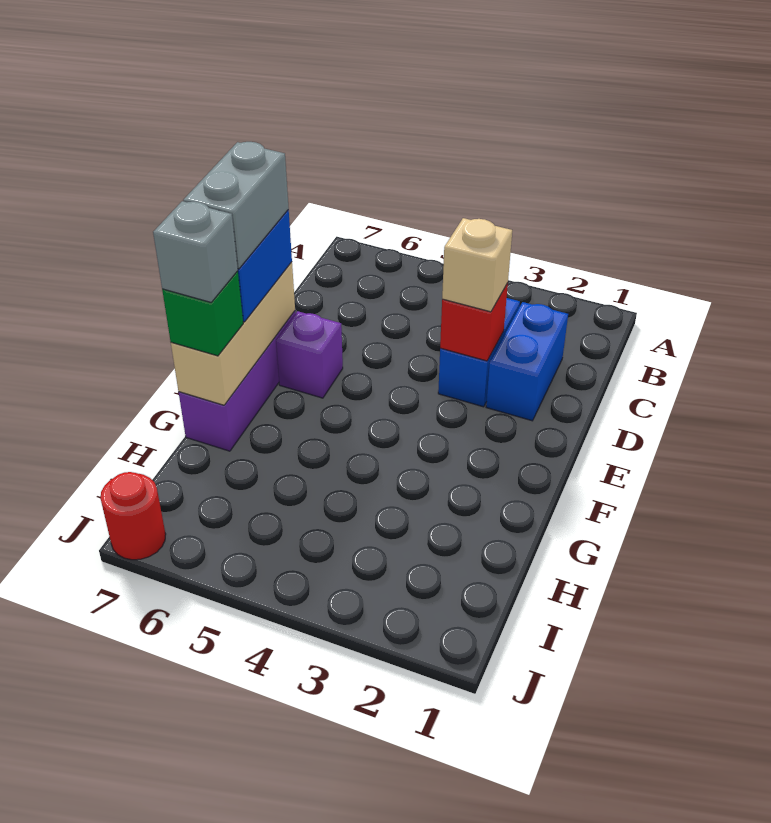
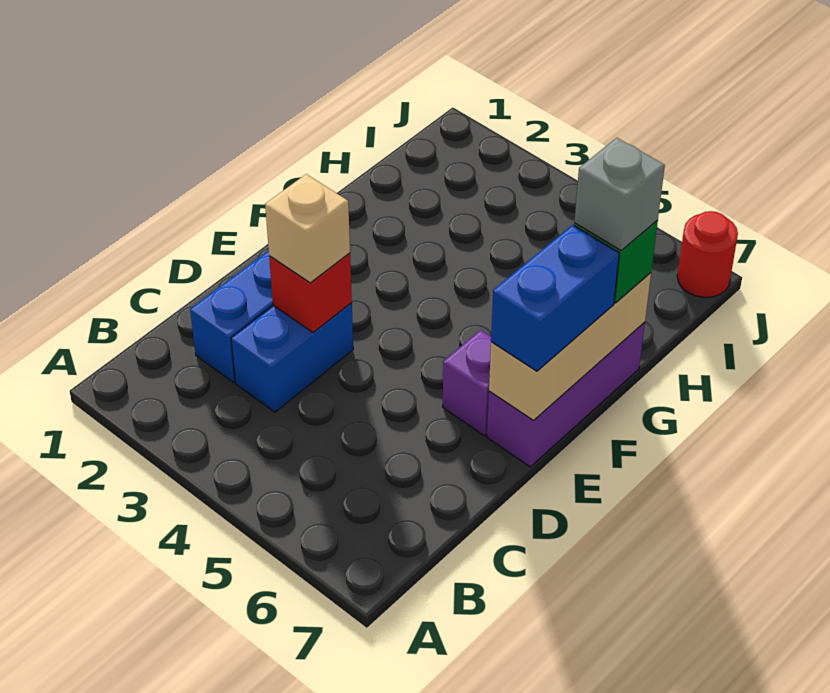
grey brick E7:F7 level 4 -> none

